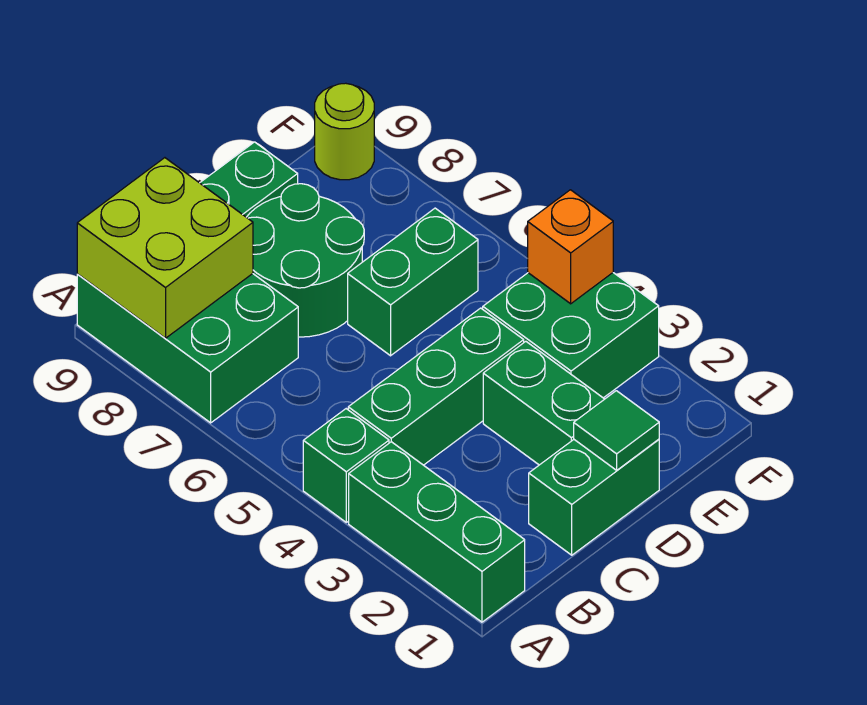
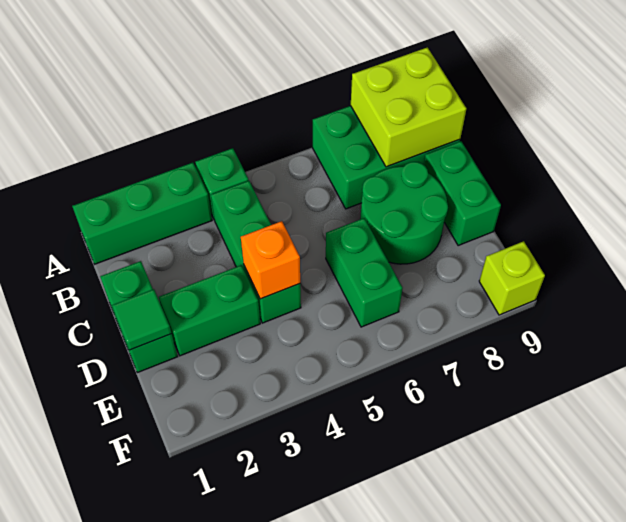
green brick E3:F4 level 1 -> none
orange brick F4 level 2 -> orange brick D4 level 2
lime round brick F9 level 1 -> lime brick F9 level 1

